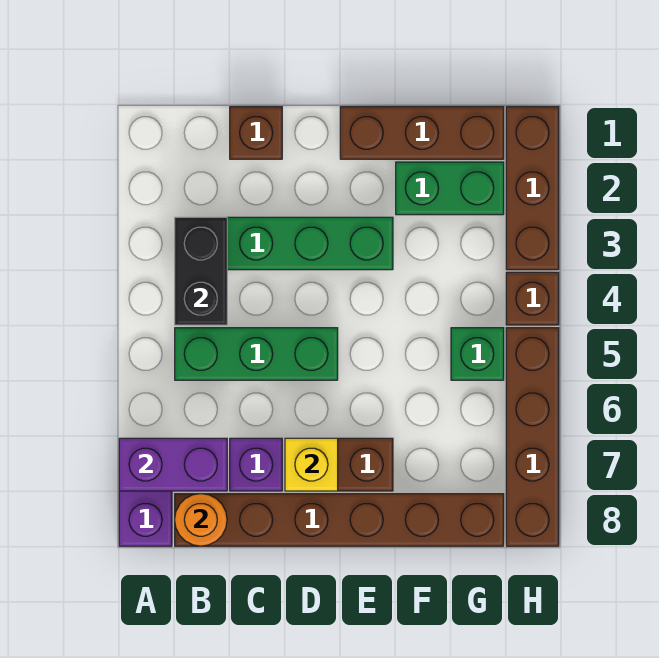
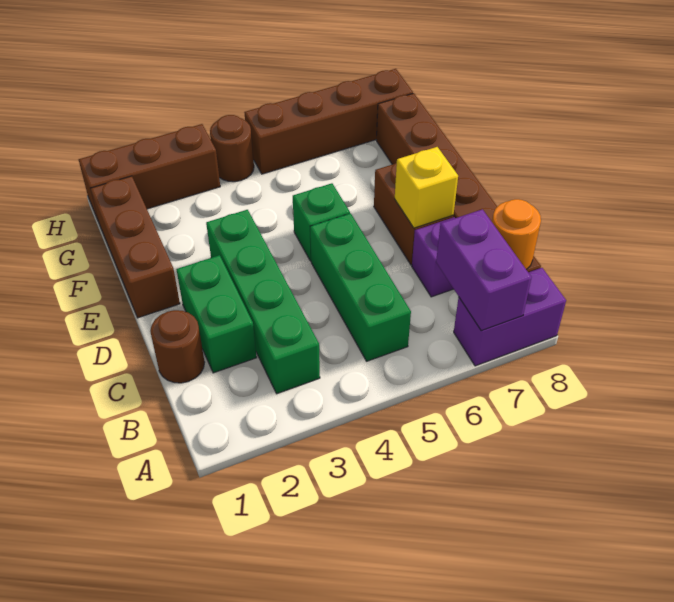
black brick B3:B4 level 2 -> none
brown brick C1 level 1 -> brown round brick C1 level 1
green brick F2:G2 level 1 -> green brick C2:D2 level 1
green brick G5 level 1 -> green brick E5 level 1
brown brick H4 level 1 -> brown round brick H4 level 1

